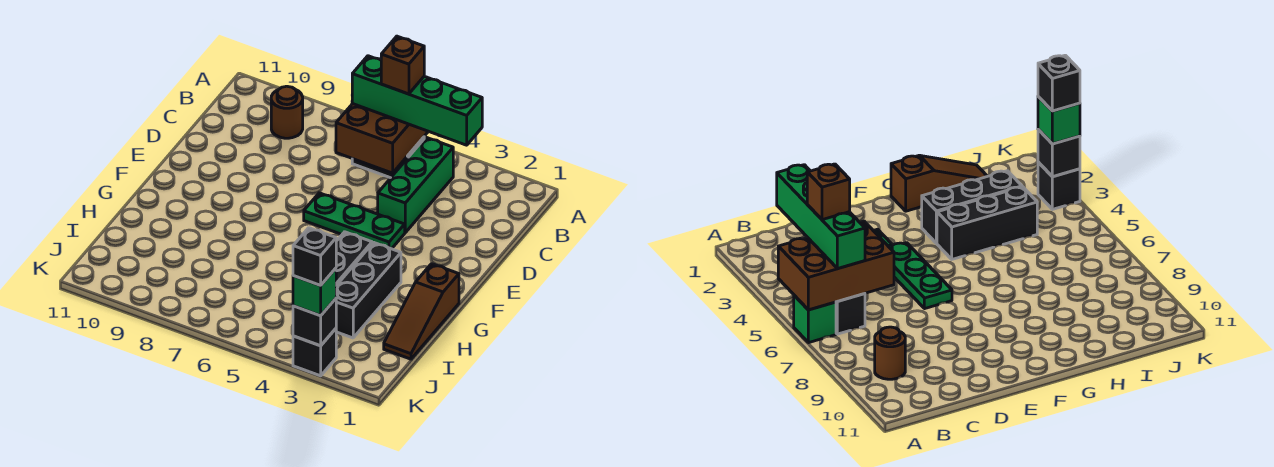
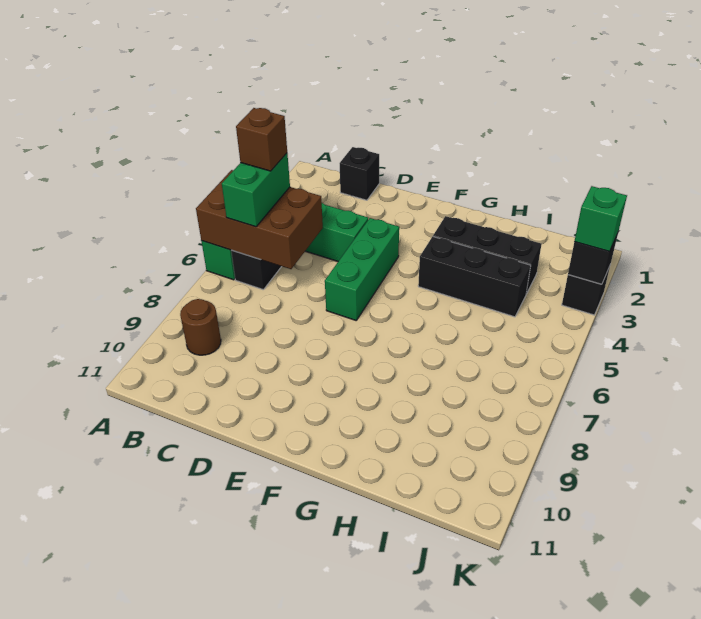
green brick B3:B6 level 3 -> green brick B5:B6 level 3
green plate E4:E6 level 1 -> green brick E4:E6 level 1
brown slope G1:I1 level 1 top G -> none
black brick K3 level 4 -> black brick C1 level 1

